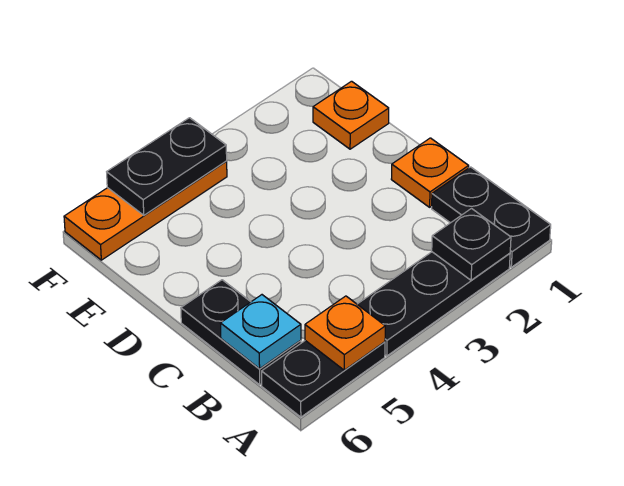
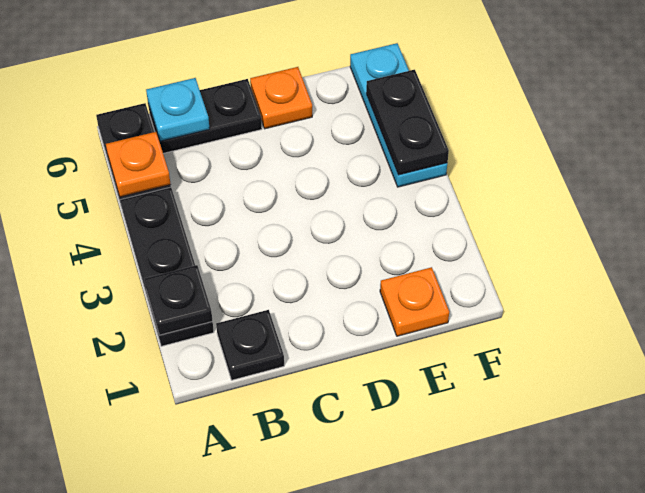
black plate A1:B1 level 1 -> black plate B1 level 1
orange plate C1 level 1 -> orange plate D6 level 1
orange plate F4:F6 level 1 -> cyan plate F4:F6 level 1

